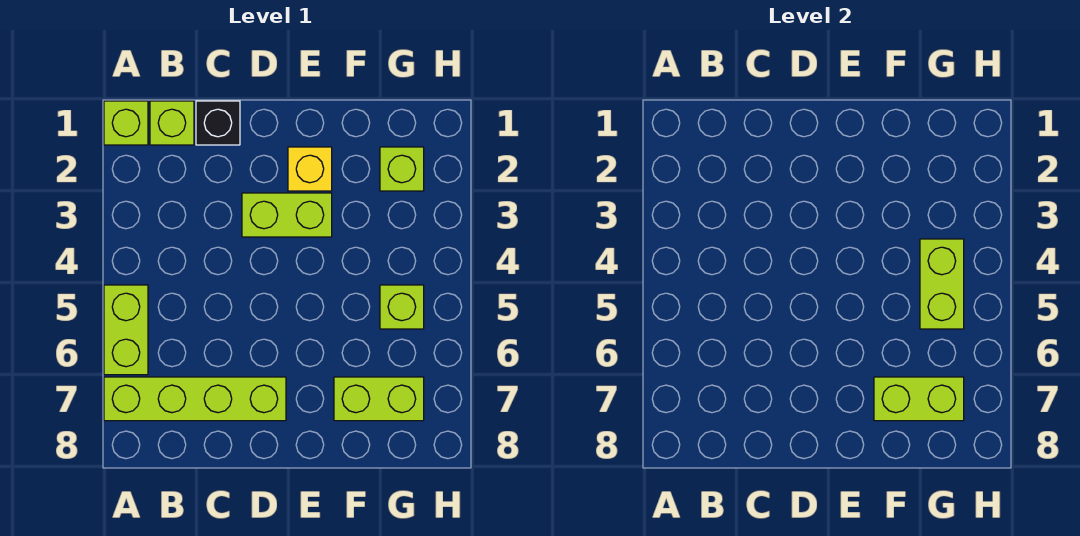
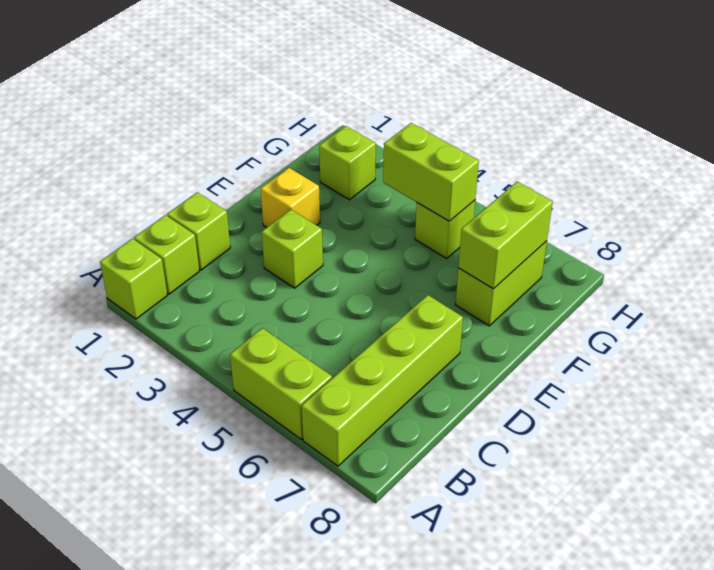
black brick C1 level 1 -> lime brick C1 level 1
lime brick D3:E3 level 1 -> lime brick D3 level 1

